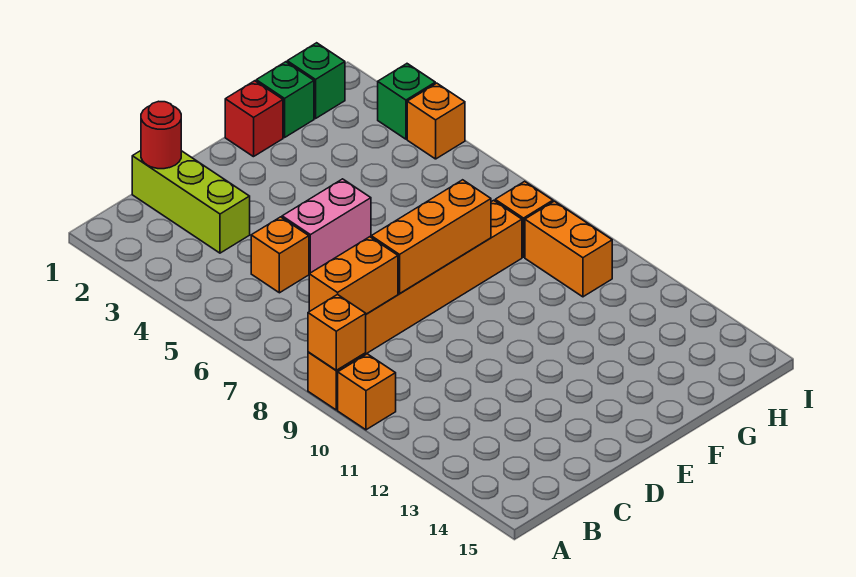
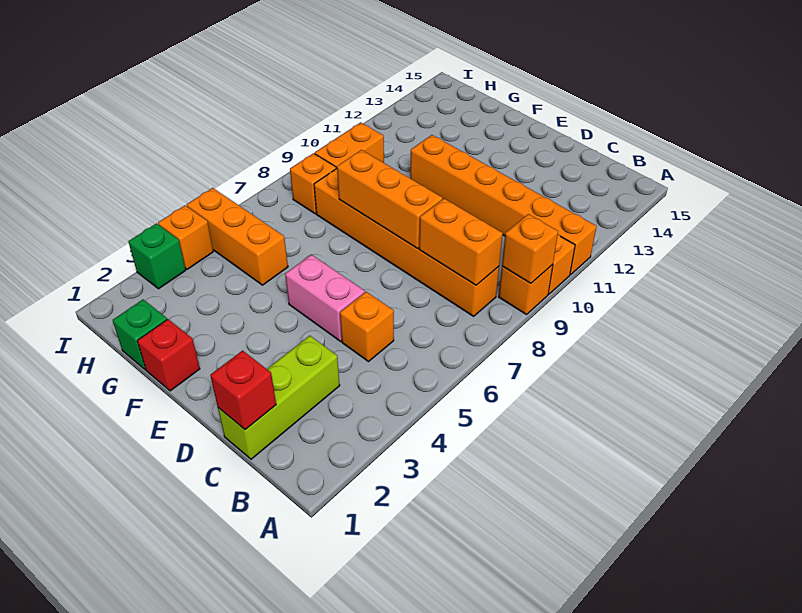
none -> orange brick A11:F11 level 1
red round brick C1 level 2 -> red brick C1 level 2
none -> orange brick G5:I5 level 1
green brick H1 level 1 -> none

